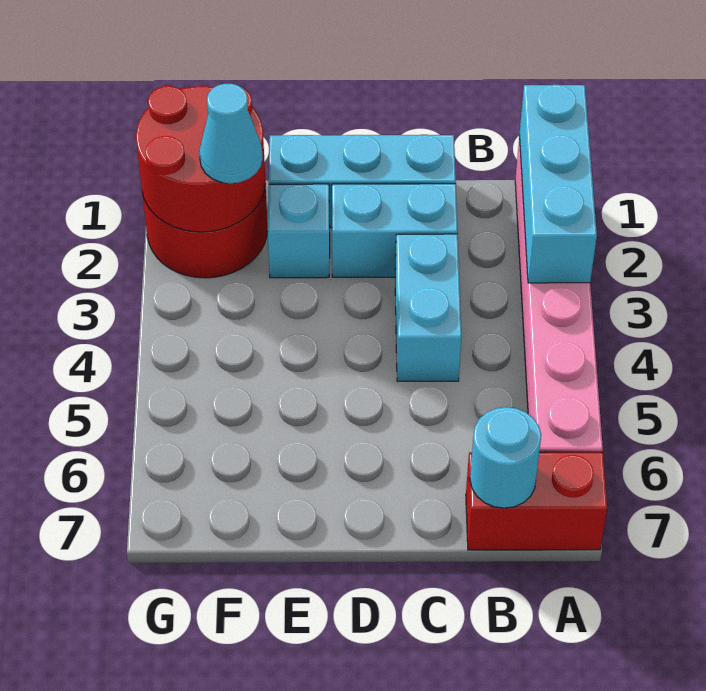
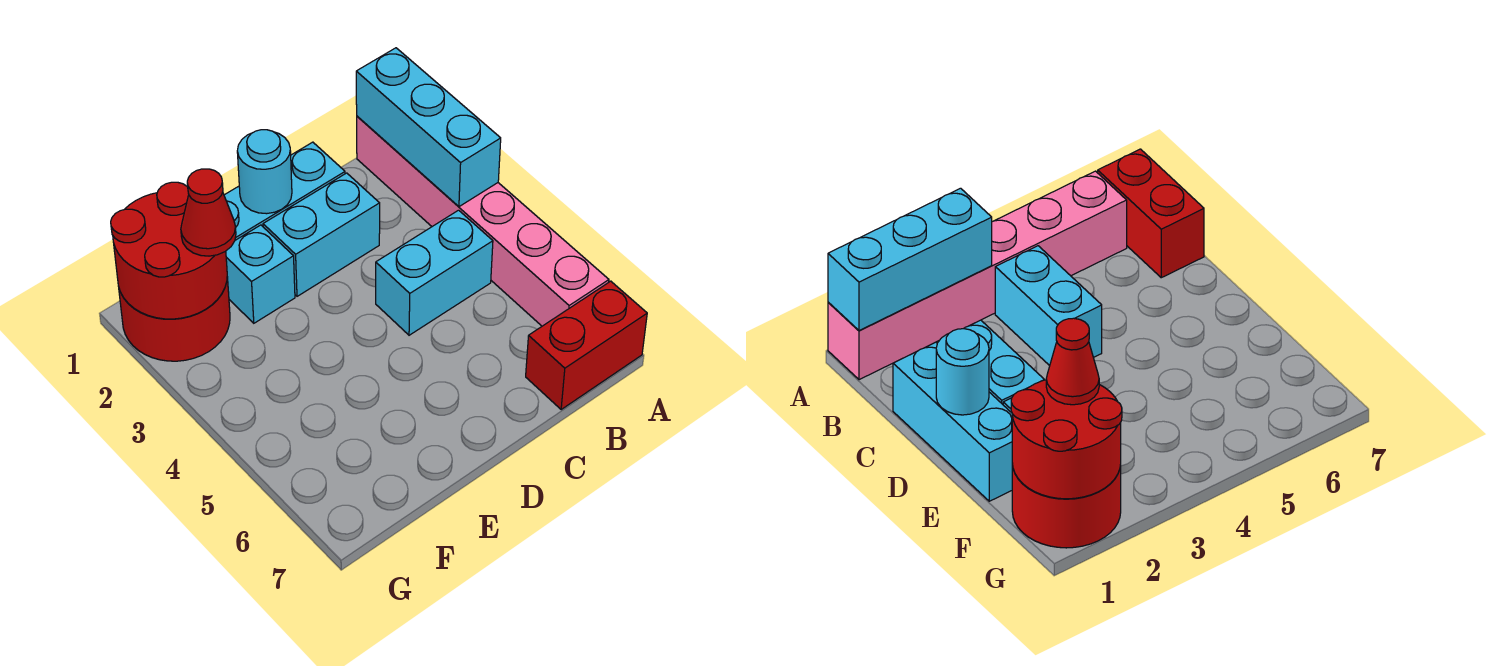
cyan round brick B7 level 2 -> cyan round brick D1 level 2
cyan brick C3:C4 level 1 -> cyan brick B4:C4 level 1
cyan cone F2 level 3 -> red cone F2 level 3

